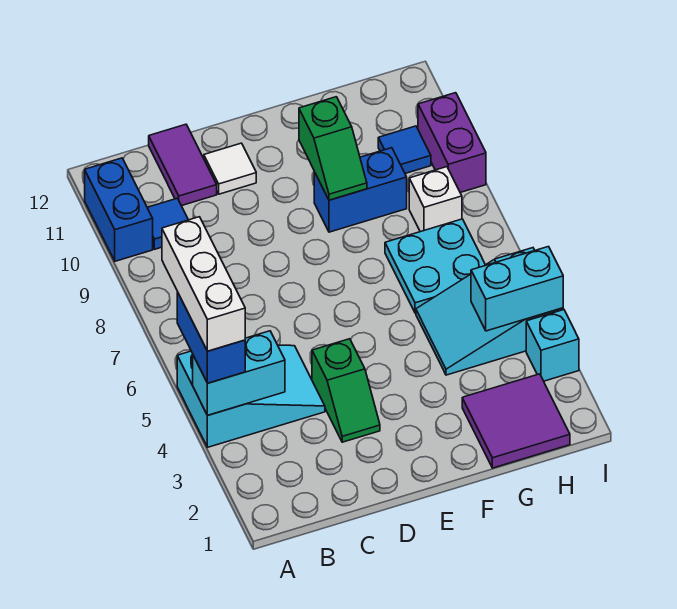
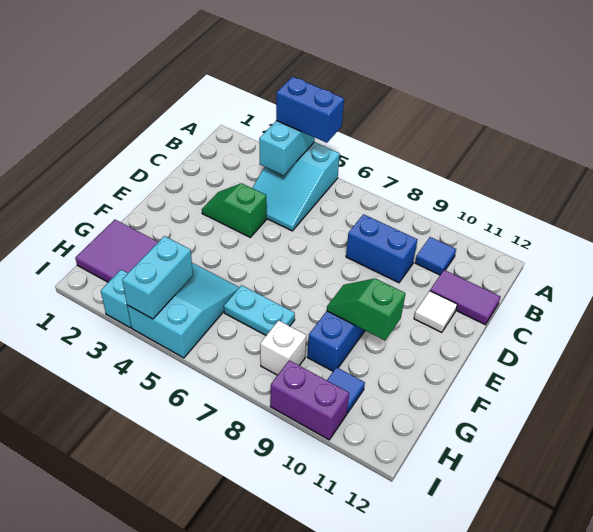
white brick A4:A6 level 4 -> none
blue brick A10:A11 level 1 -> blue brick C8:C9 level 1
cyan plate G6:H7 level 1 -> cyan plate G6:G7 level 1

